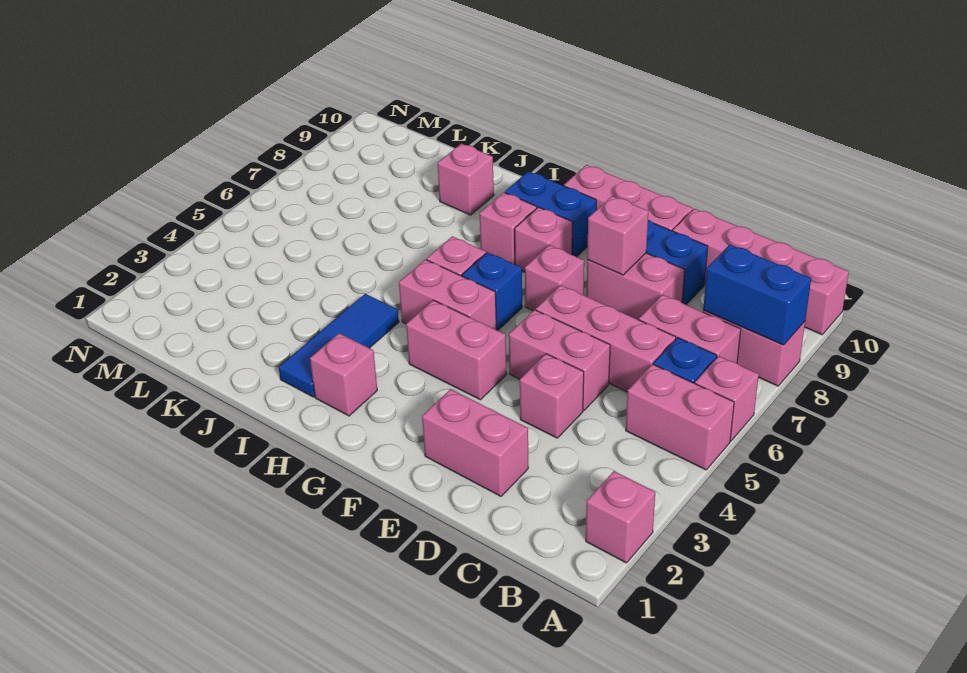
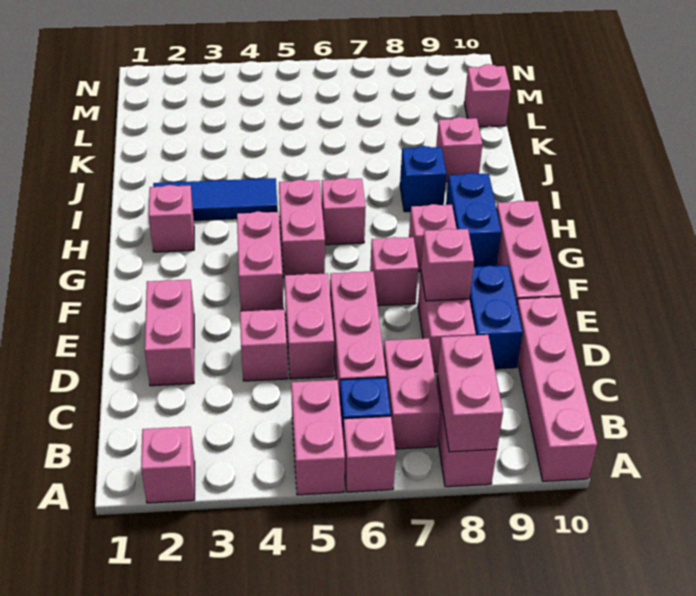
blue brick A8:B8 level 2 -> pink brick A8:B8 level 2
blue brick G6 level 1 -> blue brick I8 level 1
pink brick H8 level 1 -> pink brick L10 level 1

